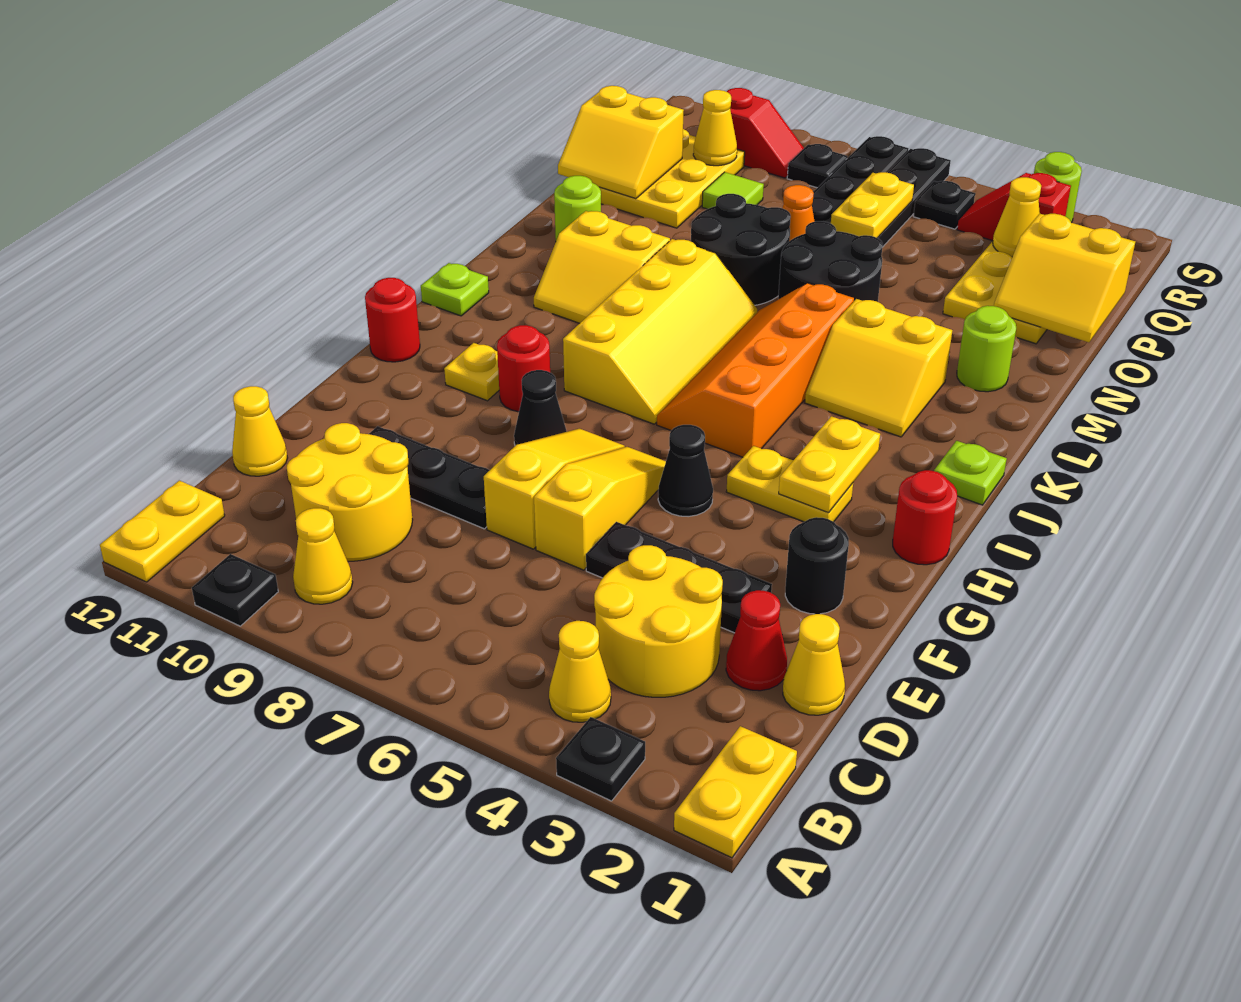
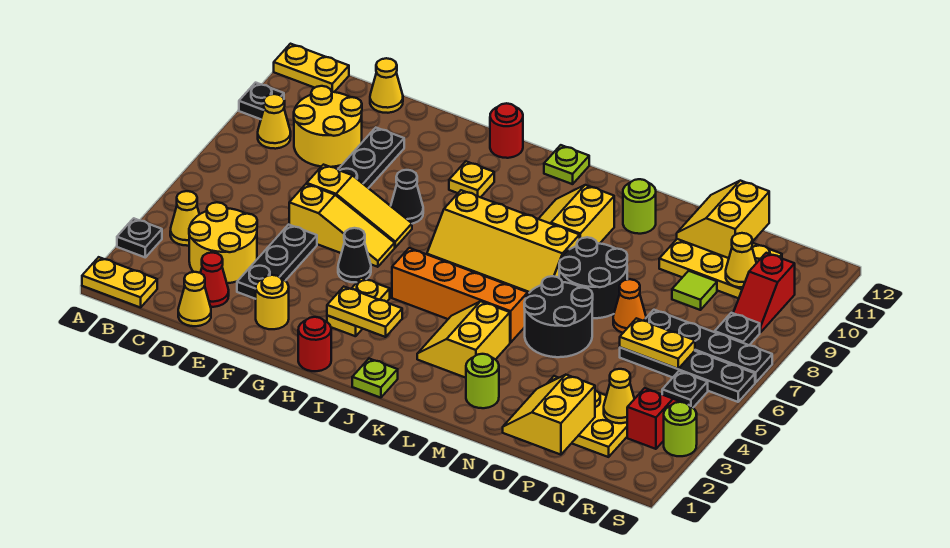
black round brick F2 level 1 -> yellow round brick F2 level 1
red round brick H9 level 1 -> none

